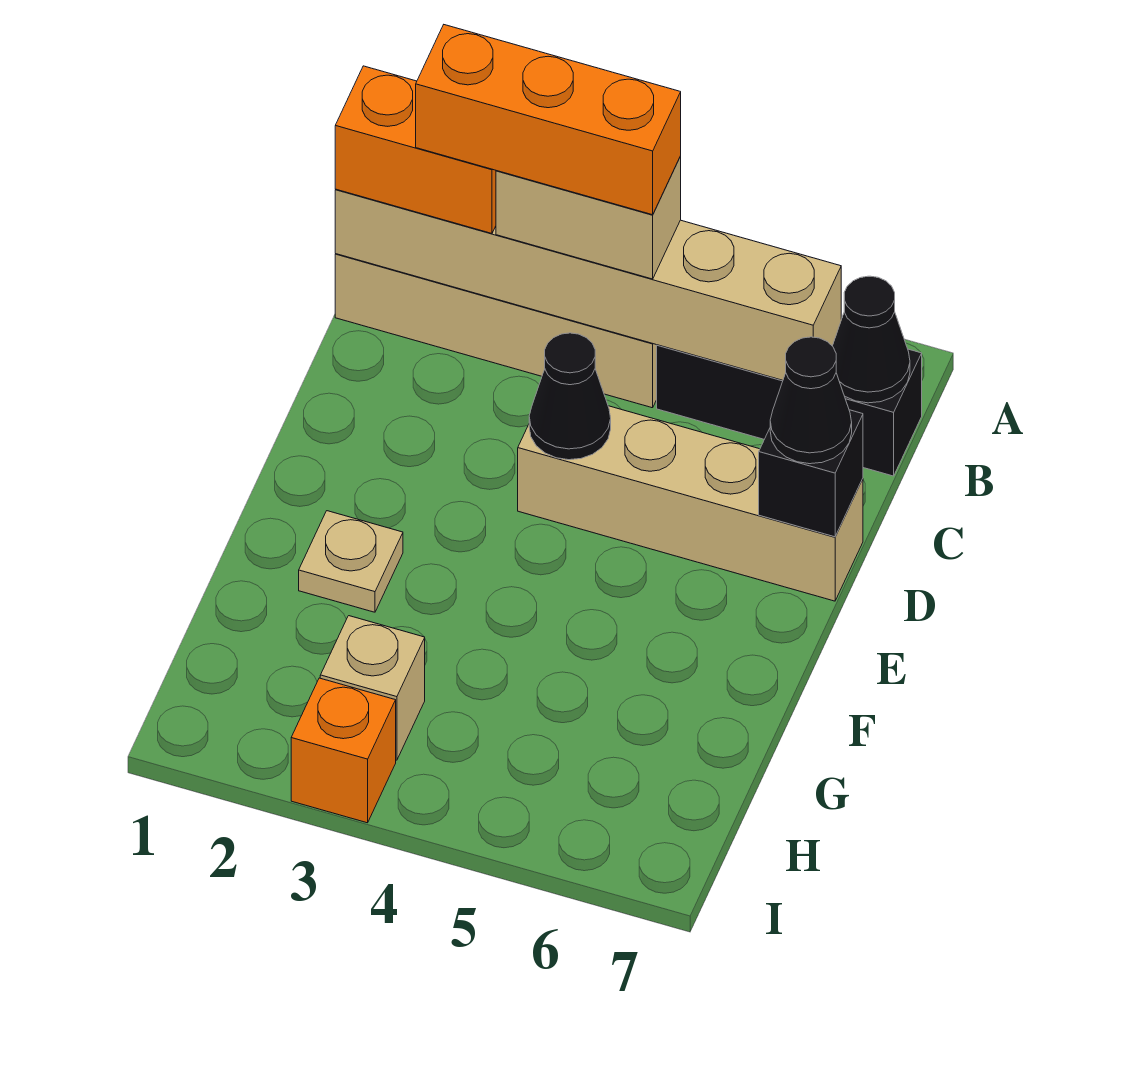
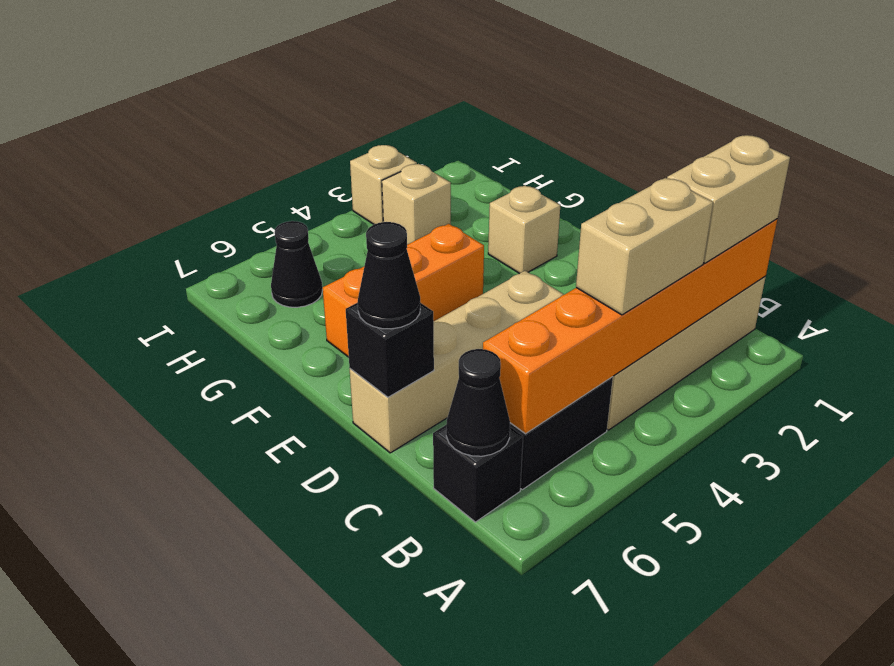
tan brick B1:B6 level 2 -> orange brick B1:B6 level 2
orange brick B1:B2 level 3 -> tan brick B1:B2 level 3
orange brick B2:B4 level 4 -> orange brick F4:F6 level 1
black cone D4 level 2 -> black cone H6 level 1
tan plate F2 level 1 -> tan brick F2 level 1
orange brick I3 level 1 -> tan brick I3 level 1

